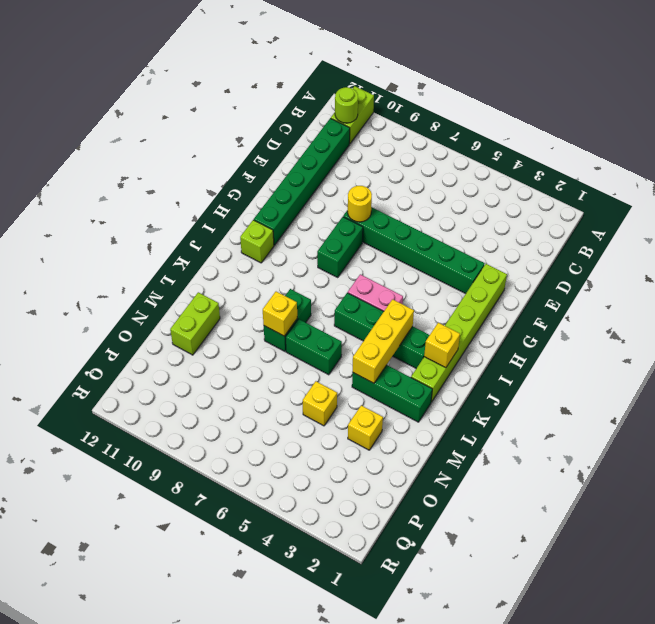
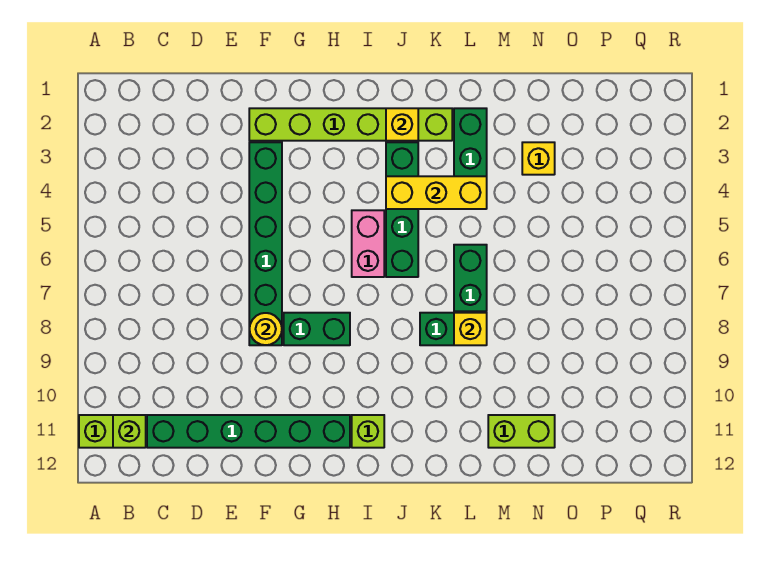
lime round brick B11 level 2 -> lime brick B11 level 2
yellow brick N5 level 1 -> none

